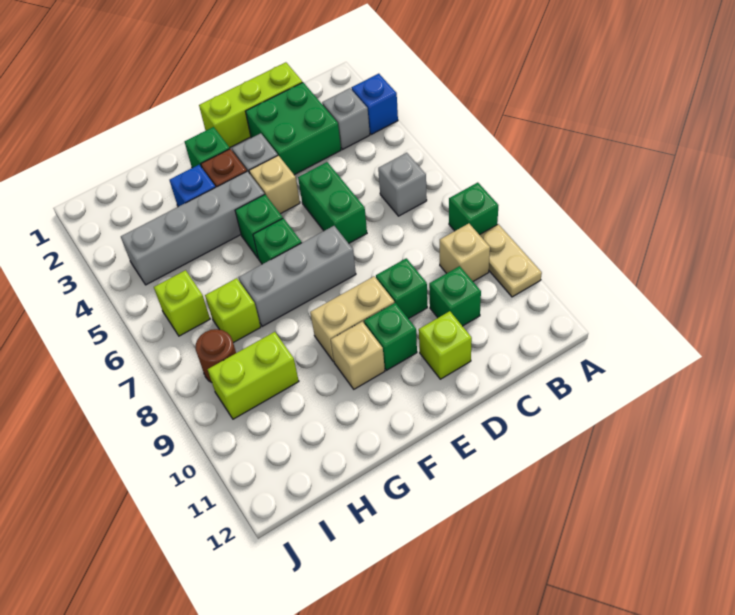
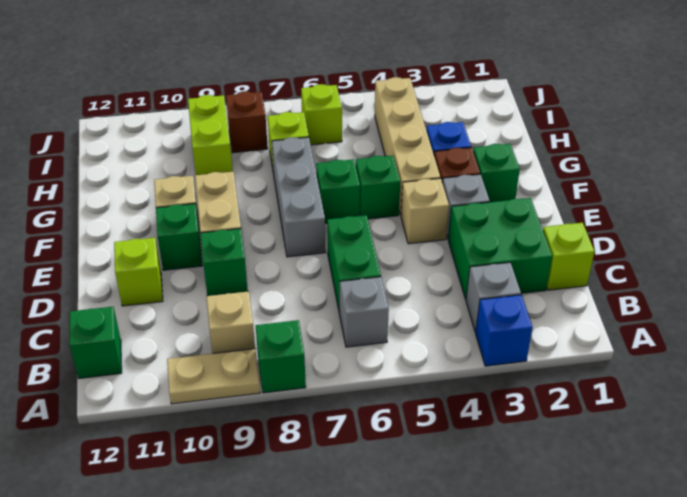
lime brick C1:E1 level 1 -> lime brick C1 level 1
green brick C10 level 1 -> green brick B12 level 1
green brick D5:D6 level 1 -> green brick C6:D6 level 1
grey brick F4:I4 level 1 -> tan brick F4:I4 level 1
brown round brick I8 level 1 -> brown brick I8 level 1

